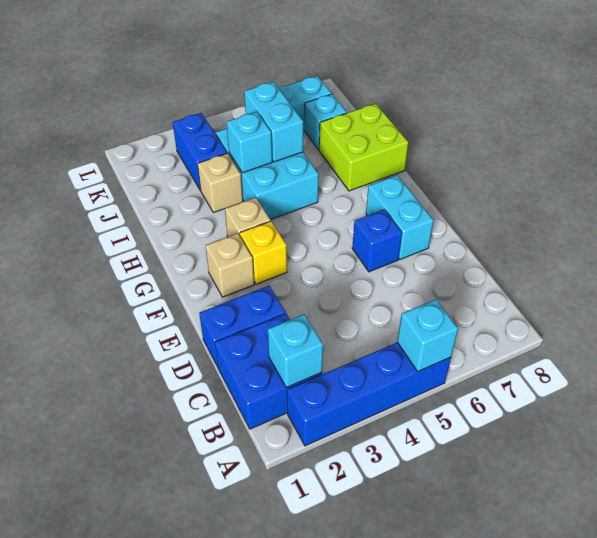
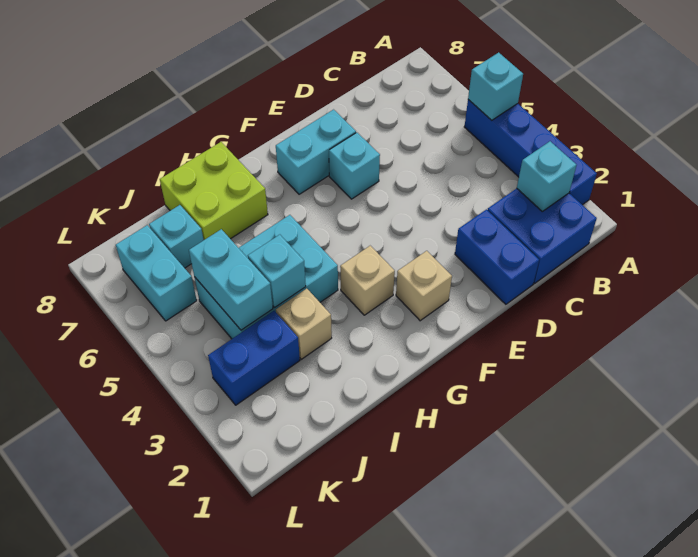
blue brick E6 level 1 -> cyan brick E6 level 1
yellow brick F3 level 1 -> none
cyan brick I5:J5 level 2 -> cyan brick J4:J5 level 2

